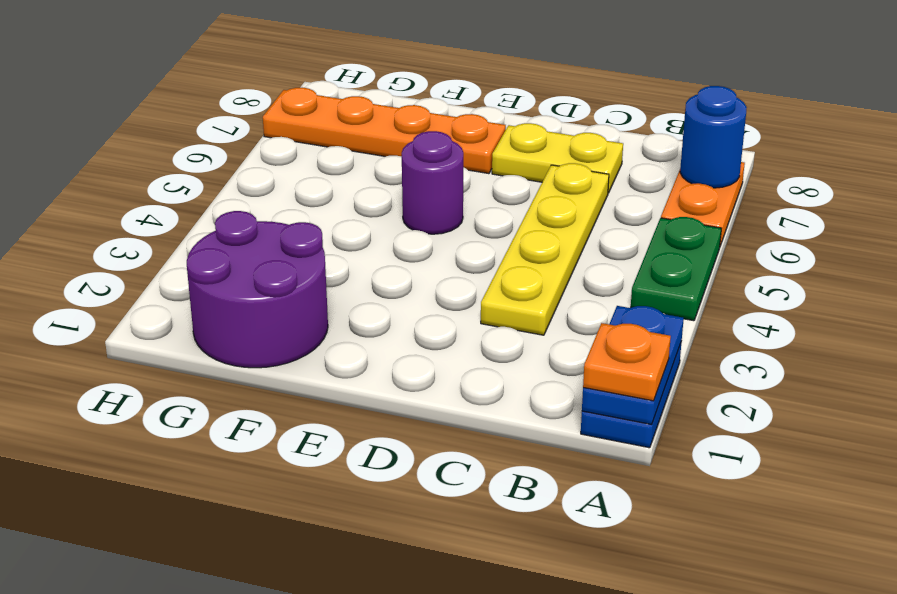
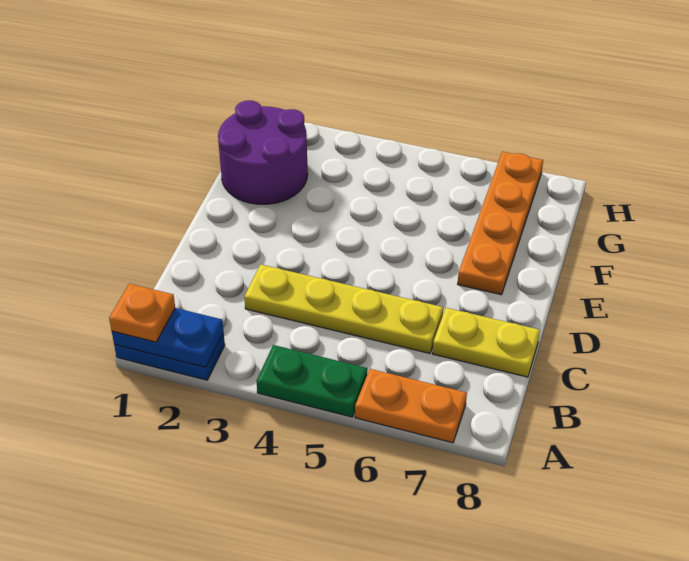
blue round brick A7 level 2 -> none
yellow plate C7:D7 level 1 -> yellow plate C7:C8 level 1
purple round brick E5 level 1 -> none

